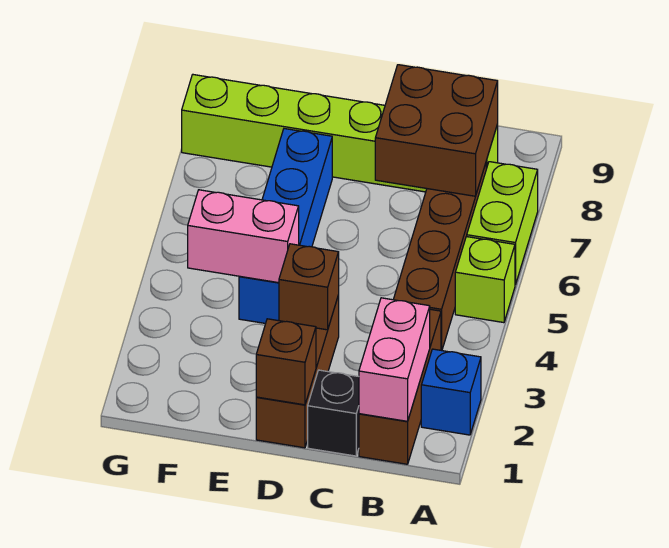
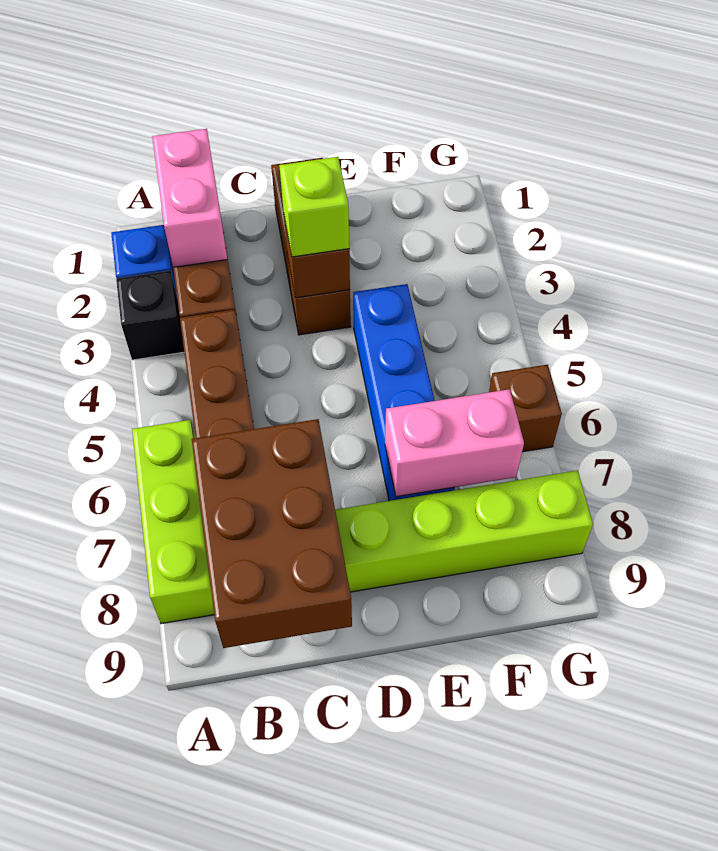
lime brick A5 level 1 -> lime brick D3 level 3
lime brick A6:A7 level 1 -> lime brick A6:A8 level 1
brown brick B7:C8 level 2 -> brown brick B7:C9 level 2
black brick C1 level 1 -> black brick A3 level 1
brown brick D1 level 2 -> brown brick G6 level 1
pink brick E4:F4 level 2 -> pink brick E7:F7 level 2

